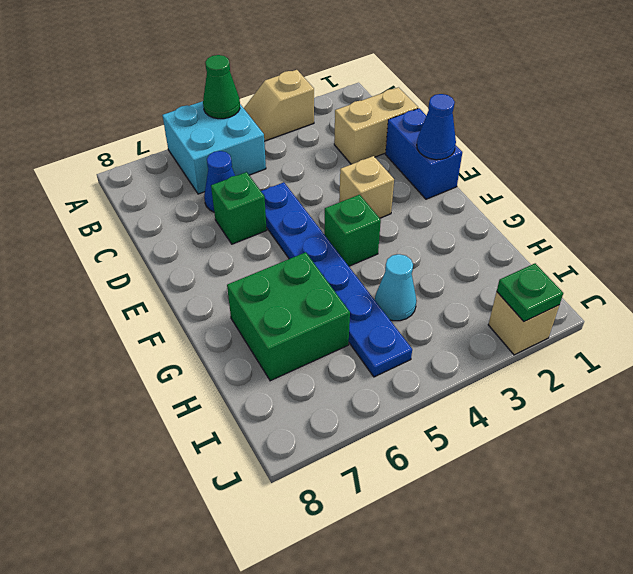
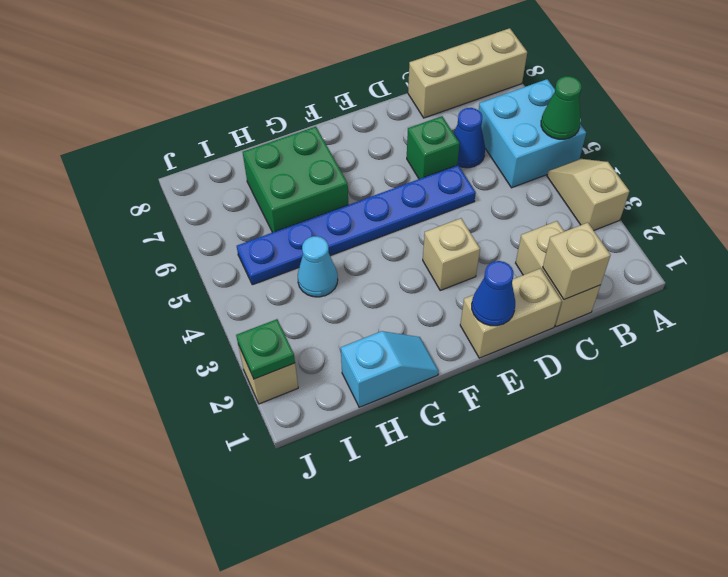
none -> tan brick A8:C8 level 1
none -> tan brick C1 level 2
blue brick D1:E1 level 1 -> tan brick D1:E1 level 1
green brick F4 level 1 -> none
none -> cyan slope G1:H1 level 1 top H

